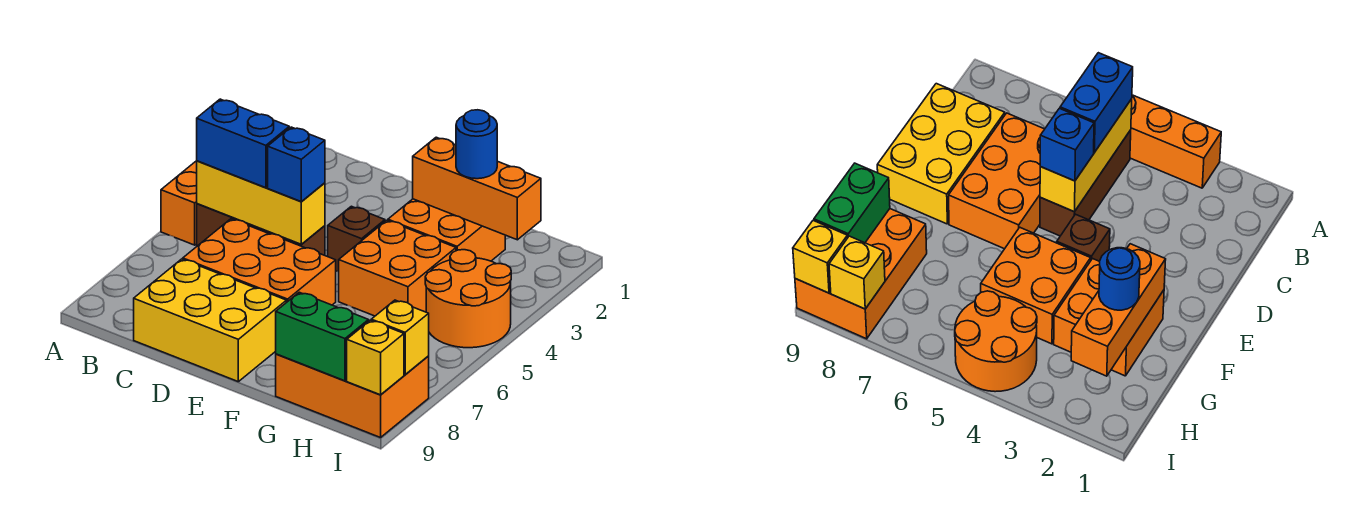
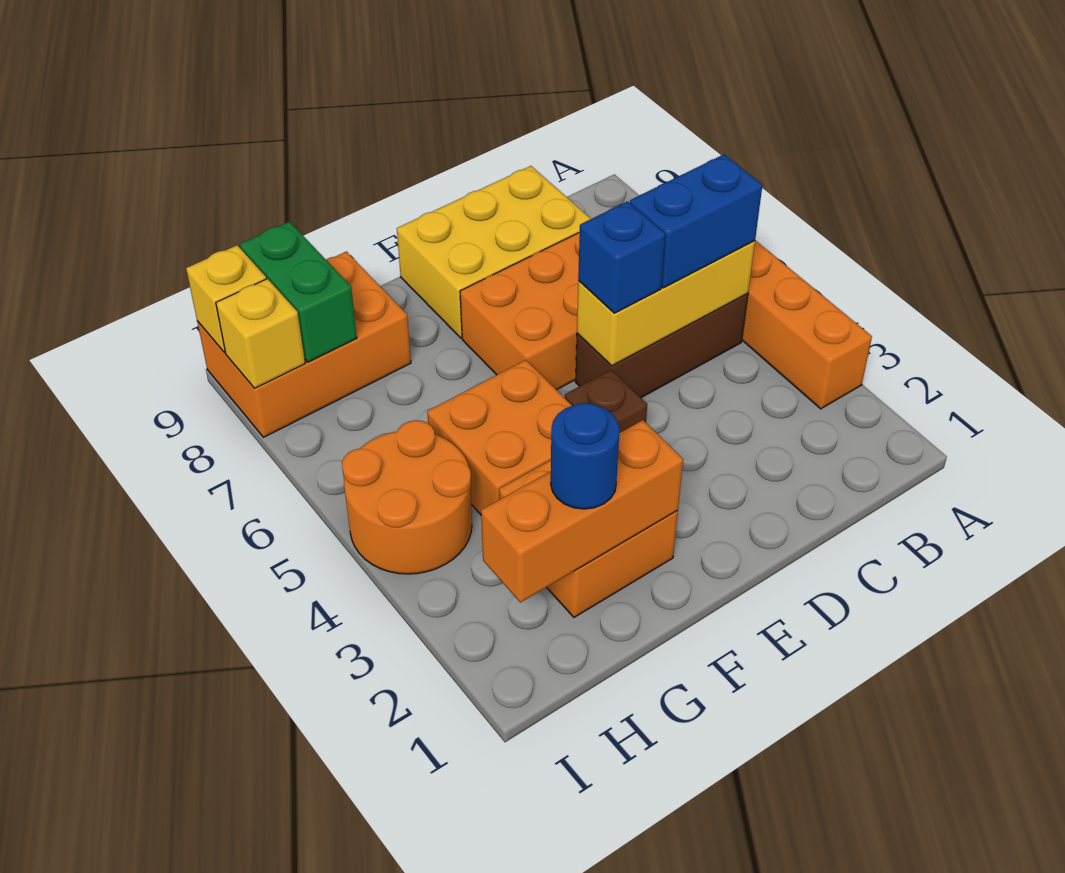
green brick G9:H9 level 2 -> green brick H8:H9 level 2

